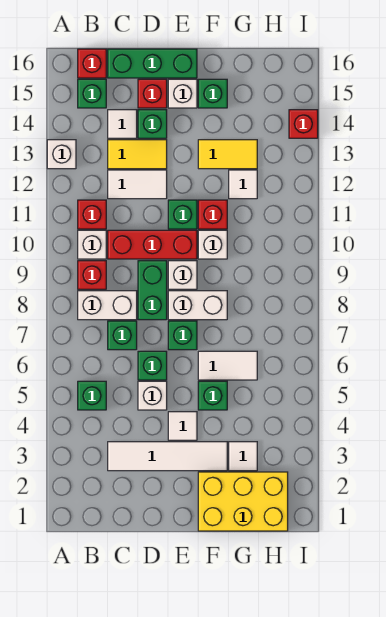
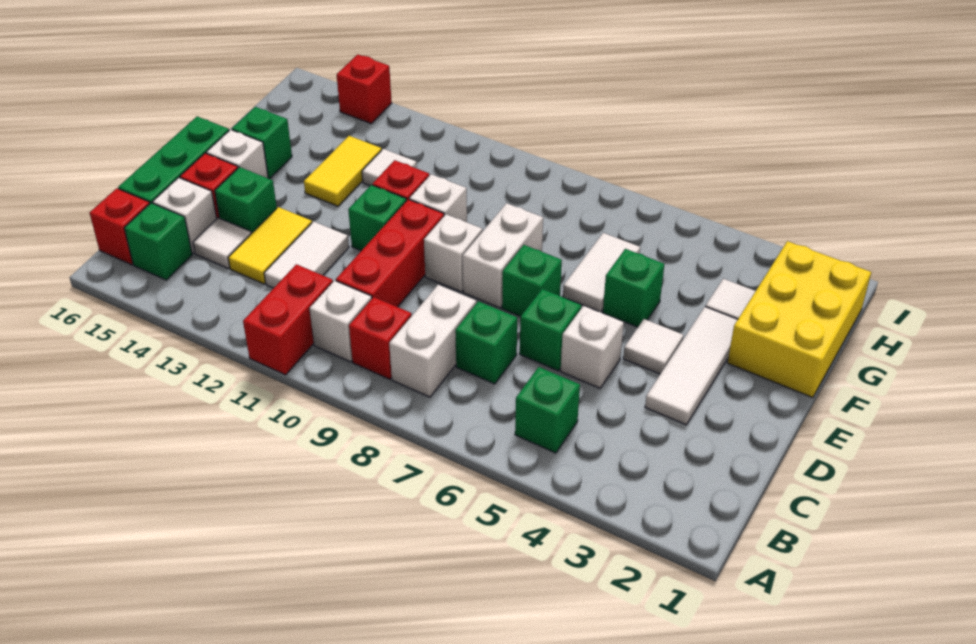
white brick A13 level 1 -> white brick C15 level 1
red brick B11 level 1 -> red brick A11:B11 level 1
white tile C3:F3 level 1 -> white tile D3:F3 level 1
green brick D8:D9 level 1 -> none

